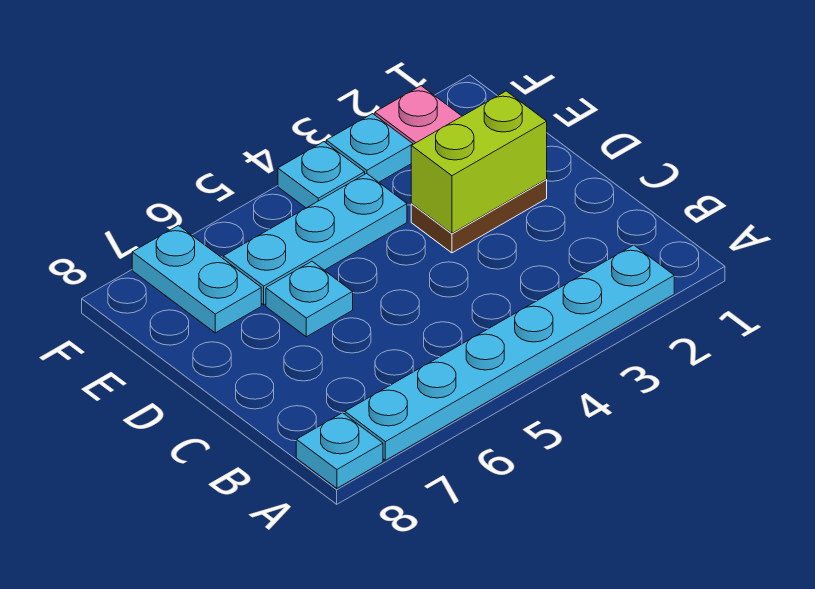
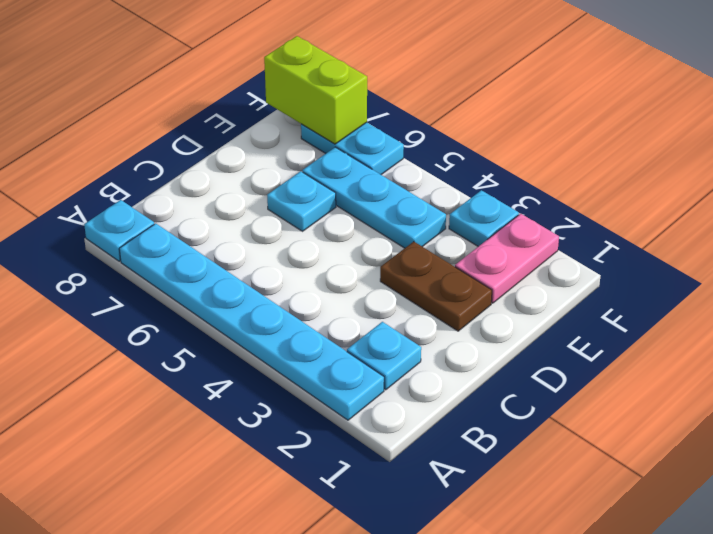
lime brick D2:D3 level 2 -> lime brick F7:F8 level 2
cyan plate E7:F7 level 1 -> cyan plate F6:F7 level 1
cyan plate F4 level 1 -> cyan plate B2 level 1

